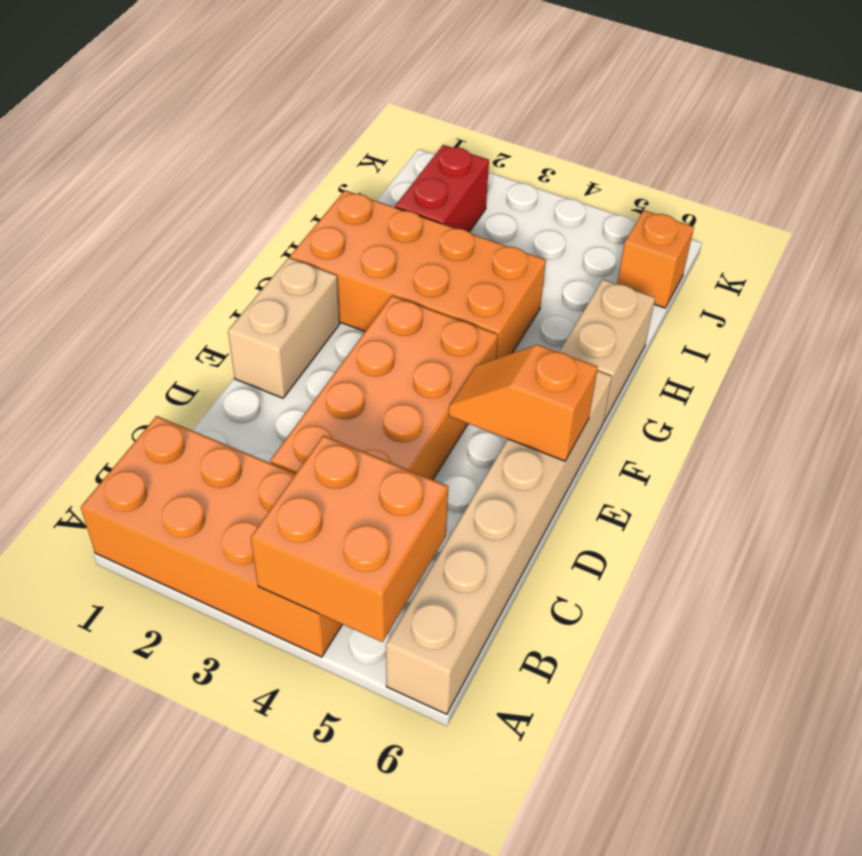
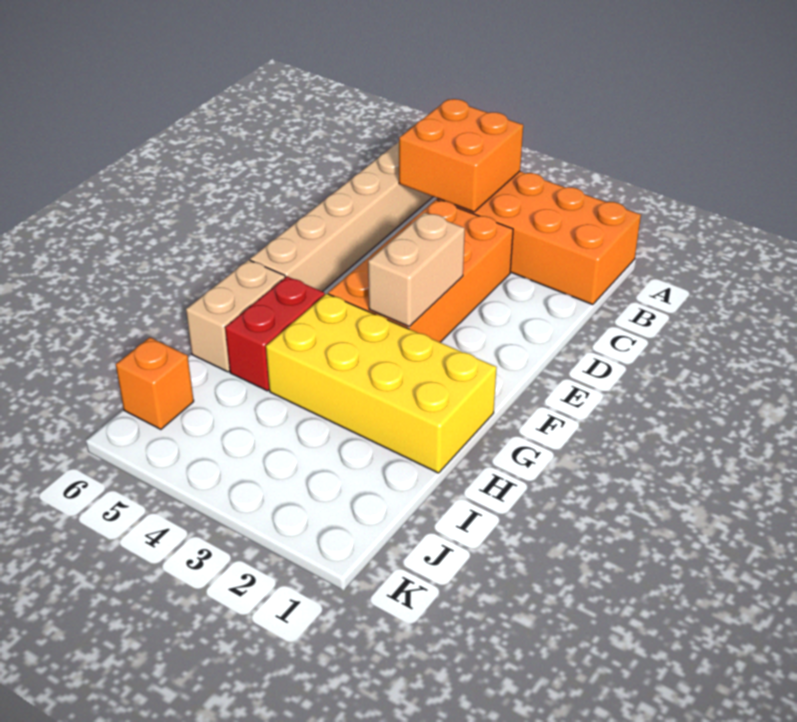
tan brick E1:F1 level 1 -> tan brick E3:F3 level 2
orange slope E5:E6 level 2 top 6 -> none
orange brick G1:H4 level 1 -> yellow brick G1:H4 level 1
red brick I2:J2 level 1 -> red brick G5:H5 level 1

